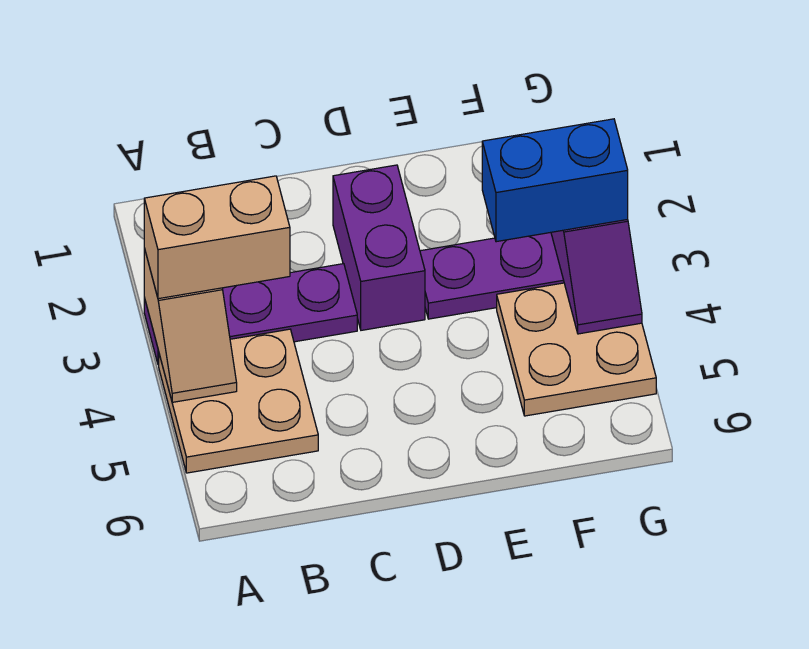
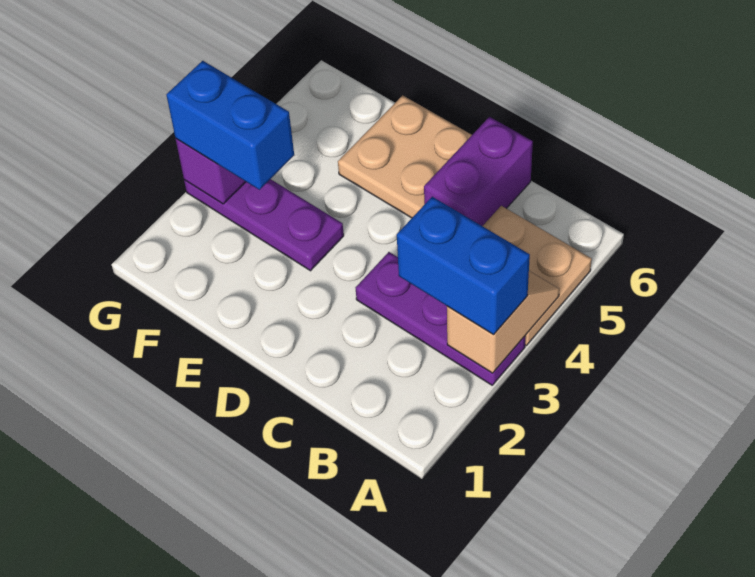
tan brick A3:B3 level 3 -> blue brick A3:B3 level 3
purple brick D2:D3 level 1 -> purple brick C5:C6 level 1
tan plate F4:G5 level 1 -> tan plate D5:E6 level 1

